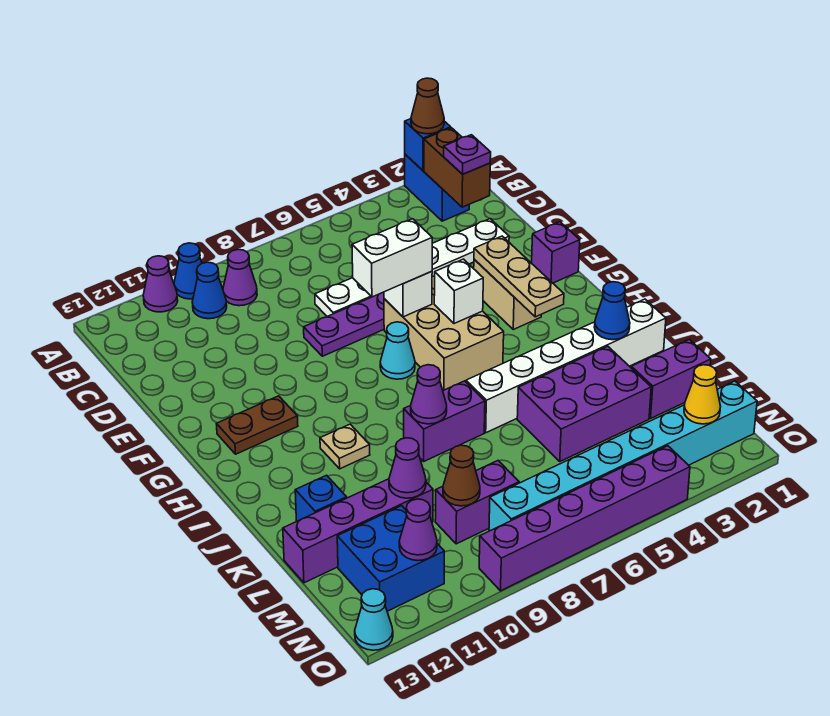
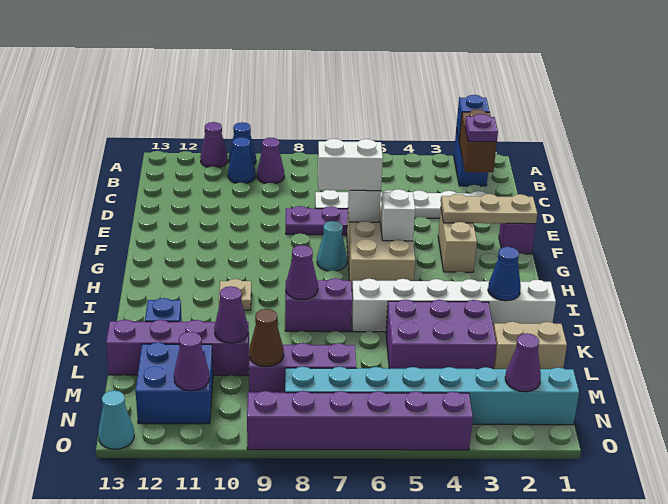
brown cone A2 level 3 -> none
tan plate F3:H3 level 2 -> tan plate F1:F3 level 2
brown plate G11:G12 level 1 -> none
purple brick L1:L2 level 1 -> tan brick L1:L2 level 1
purple brick M8:M9 level 1 -> purple brick M7:M9 level 1
yellow cone N2 level 2 -> purple cone N2 level 2

